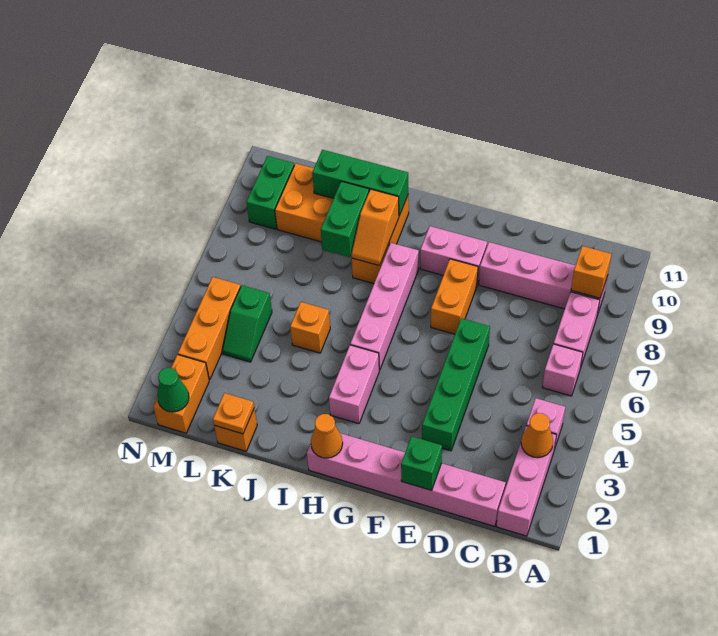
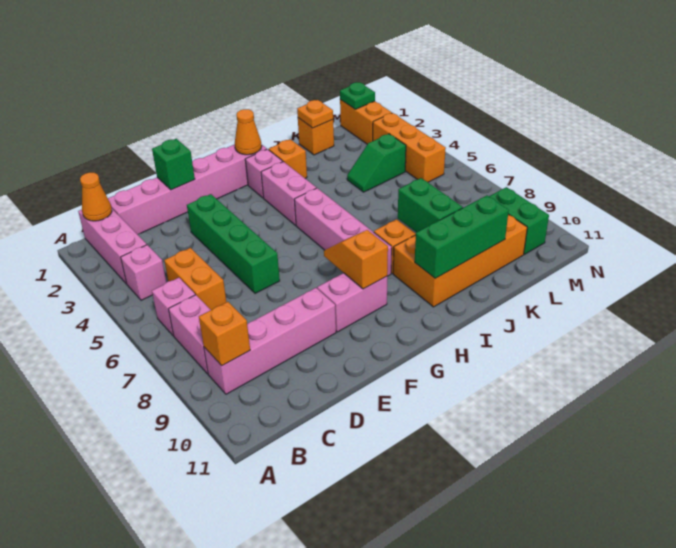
orange cone B3 level 2 -> orange cone B1 level 2
orange brick F7:F8 level 1 -> orange brick C5:C6 level 1
none -> pink brick H2 level 1
orange slope I8:I9 level 2 top 9 -> orange slope G8:G9 level 2 top 9
orange brick J5 level 1 -> orange brick I2 level 1
green slope L4:L5 level 1 top 5 -> green slope K4:L4 level 1 top L
green cone M1 level 2 -> green plate M1 level 2

